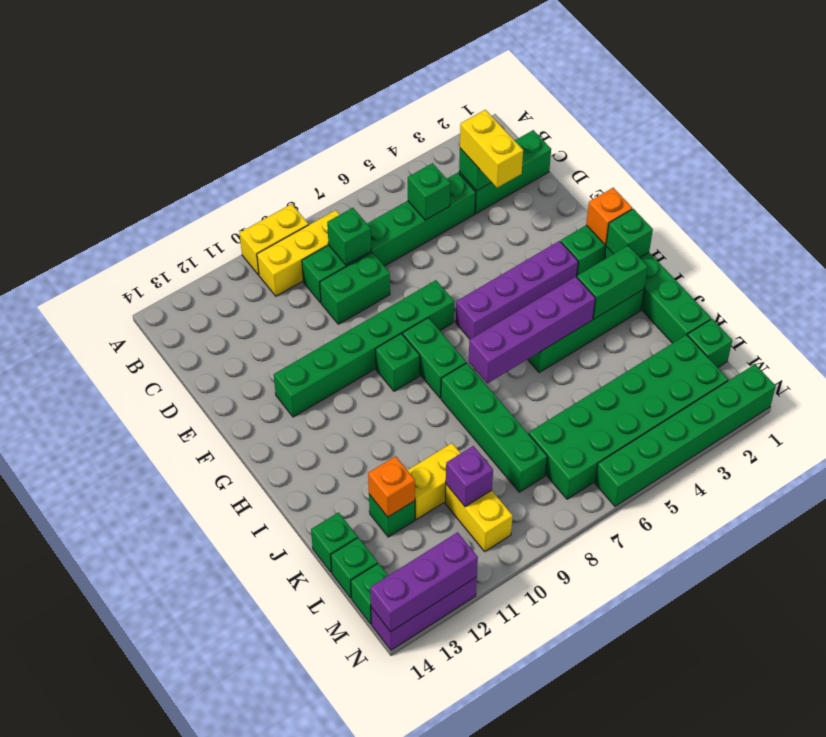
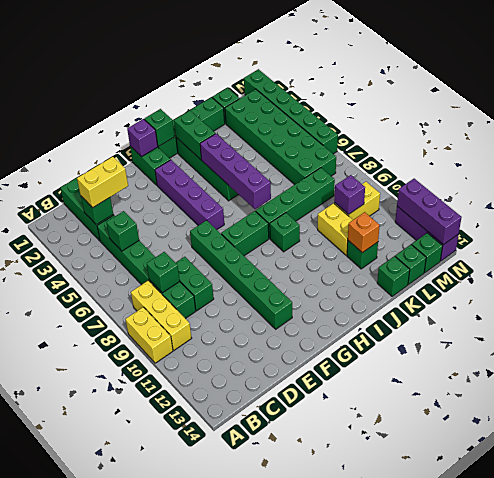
orange brick G1 level 2 -> purple brick G1 level 2
green brick G9 level 1 -> green brick I9 level 1

